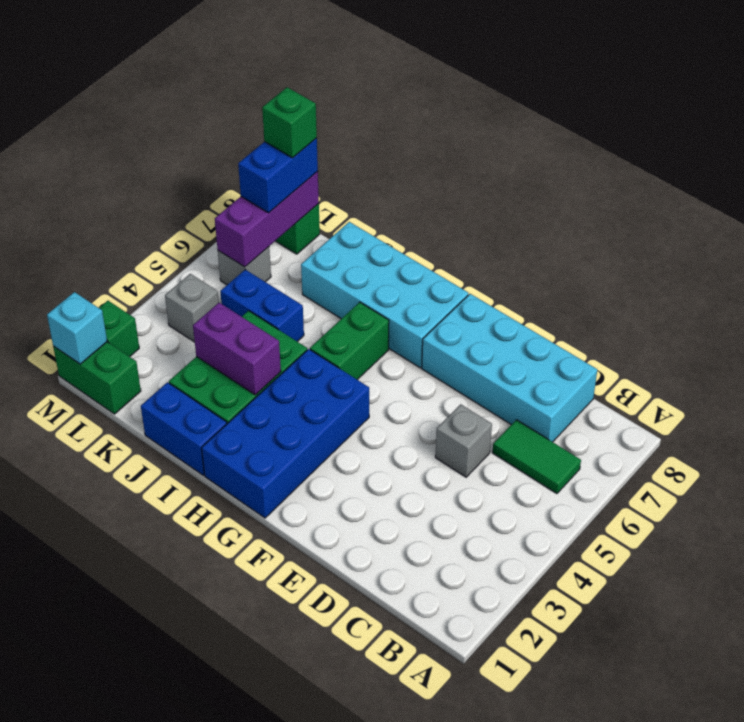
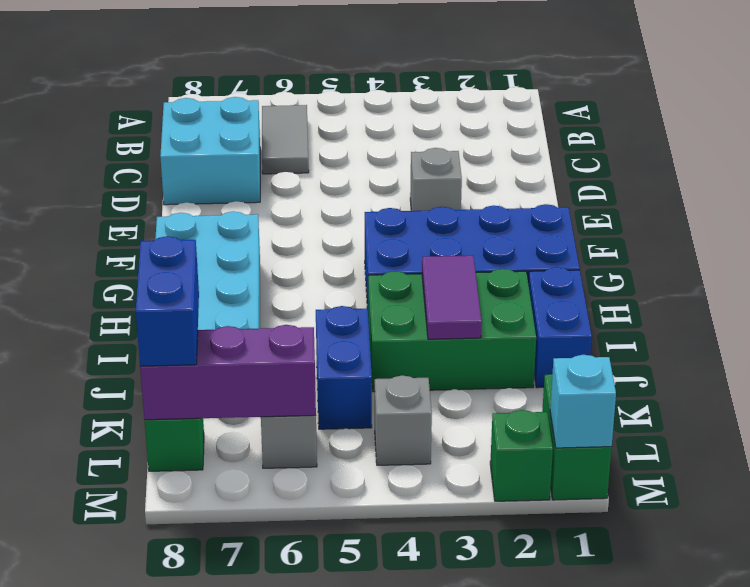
green tile B6:C6 level 1 -> grey tile B6:C6 level 1
cyan brick C7:F8 level 1 -> cyan brick C7:D8 level 1
grey brick D5 level 1 -> grey brick E3 level 1
green brick H5:H6 level 1 -> none
purple brick I3:J3 level 2 -> purple tile I3:J3 level 2
blue brick L7:L8 level 3 -> blue brick K8:L8 level 3
green brick L8 level 4 -> none

